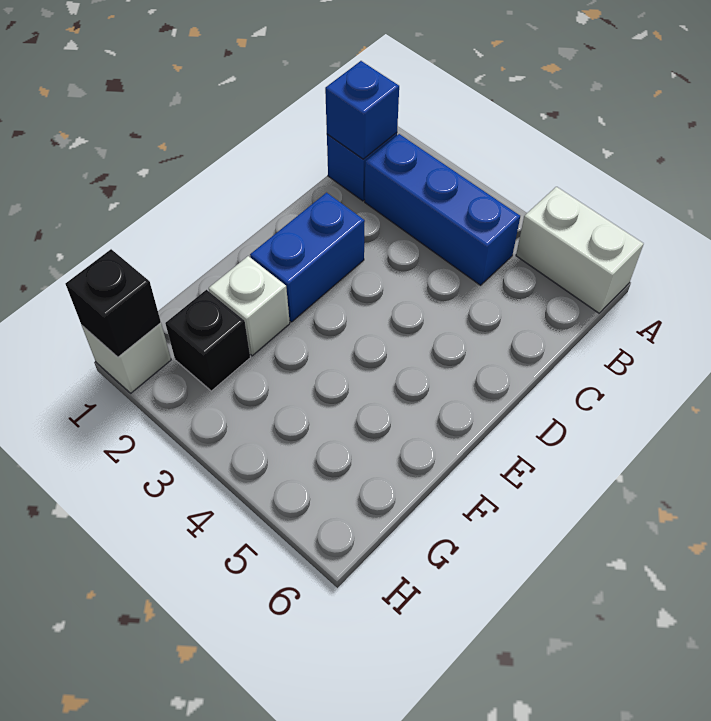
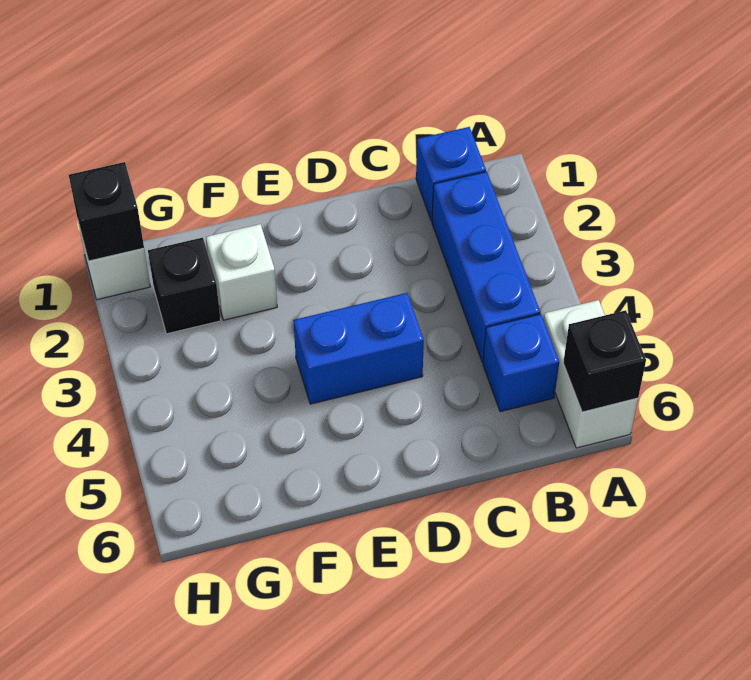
none -> black brick A6 level 2
blue brick B1 level 2 -> blue brick B5 level 1
blue brick D2:E2 level 1 -> blue brick D4:E4 level 1

